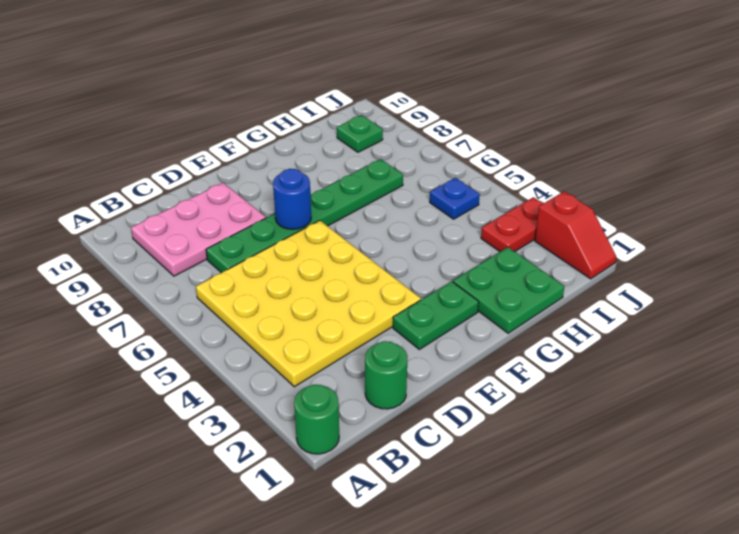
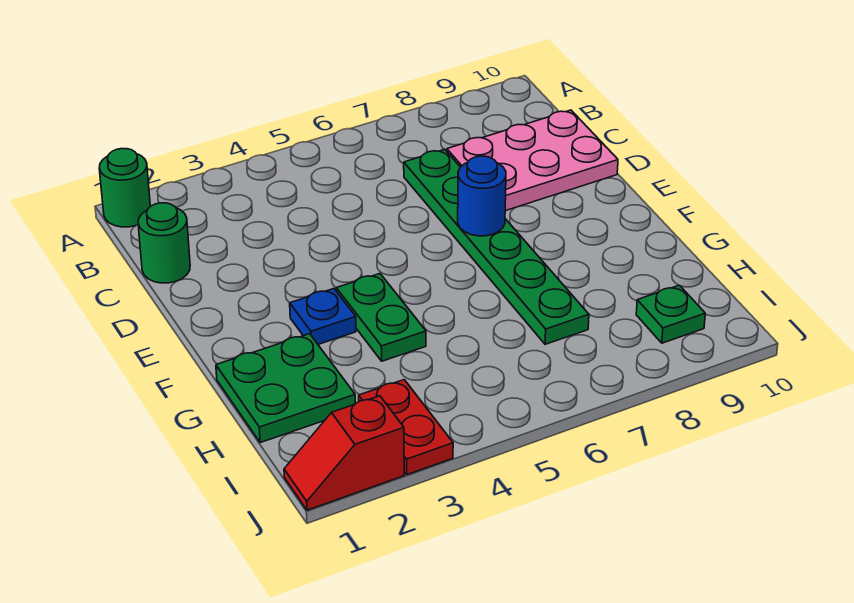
yellow plate B3:E6 level 1 -> none
pink plate B8:D9 level 1 -> pink plate C8:D10 level 1
green plate E2:F2 level 1 -> green plate F4:G4 level 1
blue plate I5 level 1 -> blue plate F3 level 1

